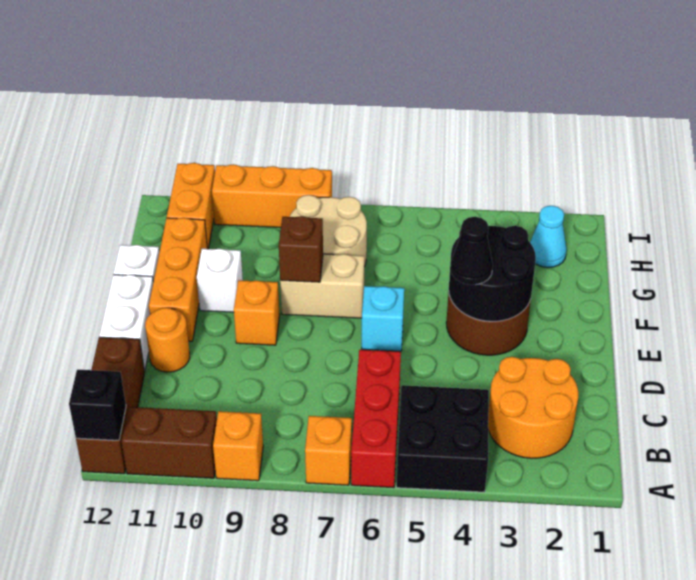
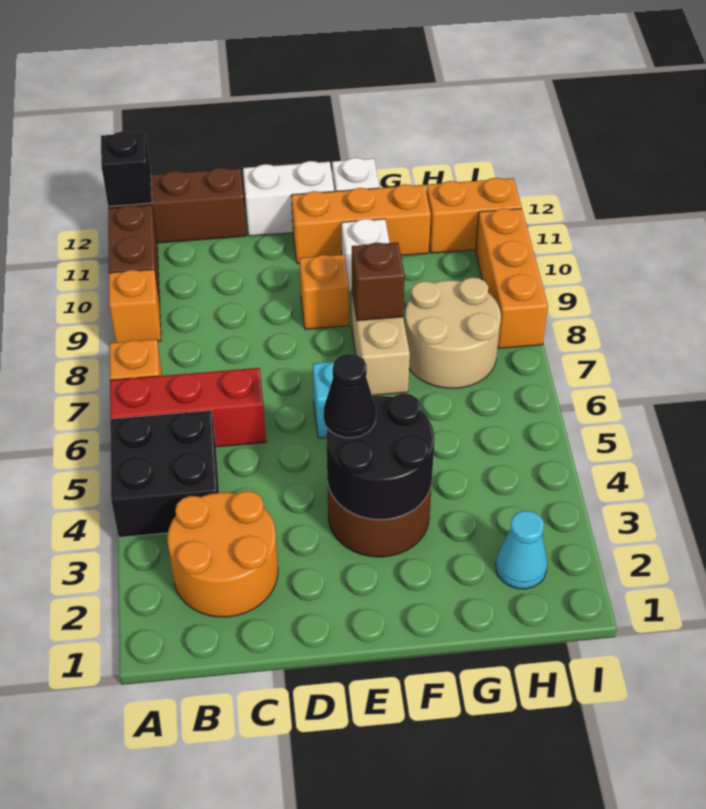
orange round brick D11 level 1 -> none

